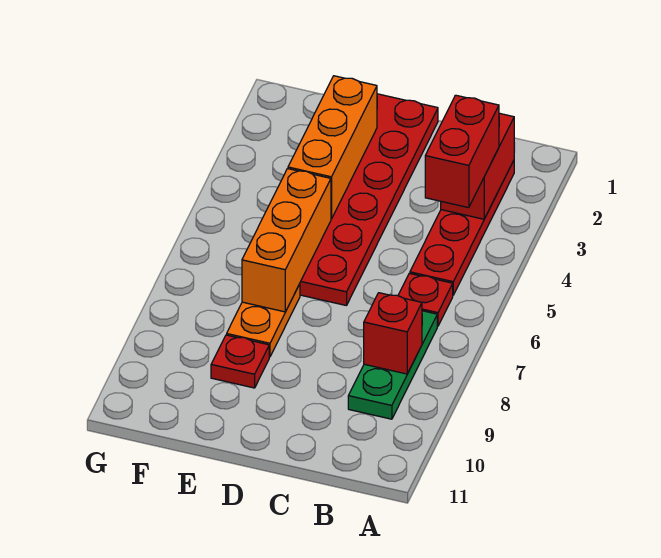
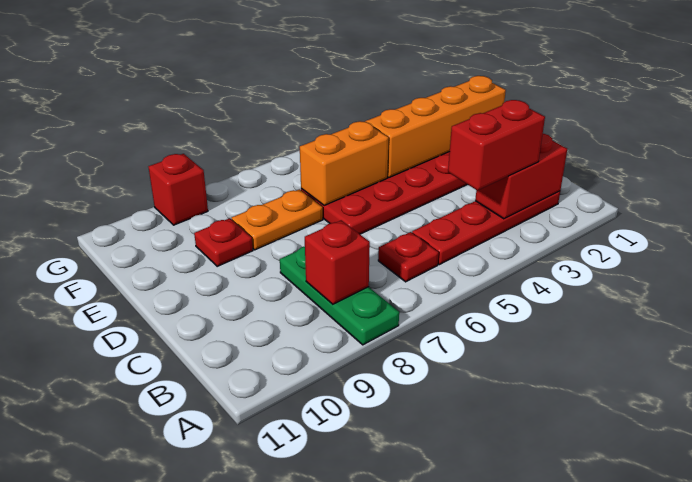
green plate B7:B9 level 1 -> green plate A8:C8 level 1
orange brick E2:E4 level 2 -> orange brick E1:E4 level 2
orange brick E5:E7 level 2 -> orange brick E5:E6 level 2
none -> red brick G9 level 1

